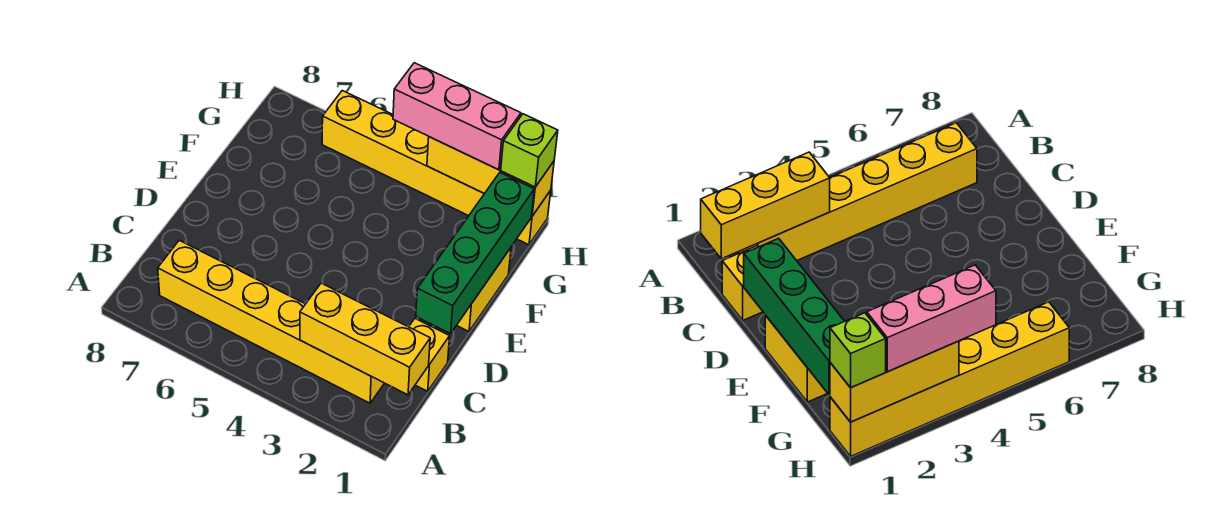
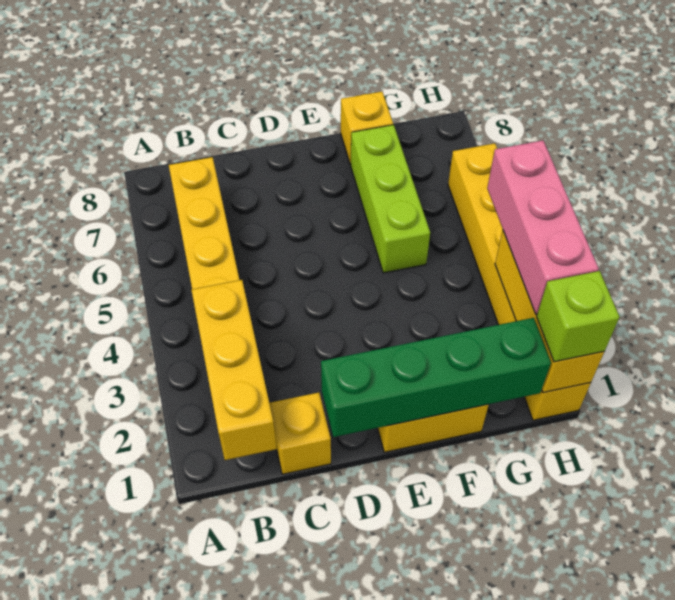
none -> lime brick F5:F7 level 1
none -> yellow brick F8 level 1

